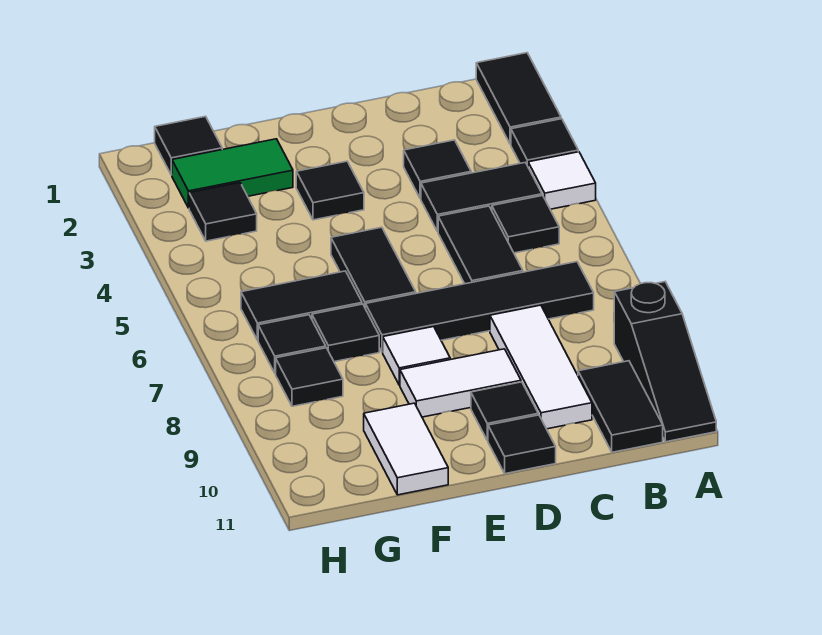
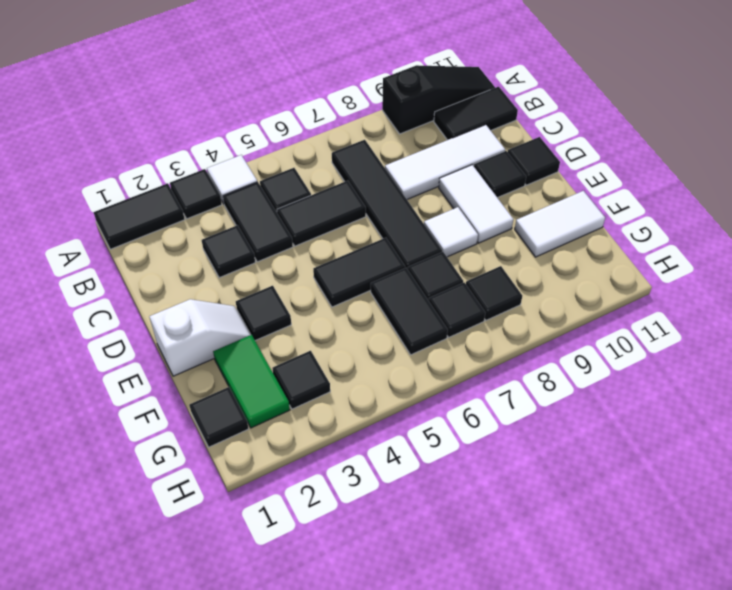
none -> white slope E1:E2 level 1 top 1

